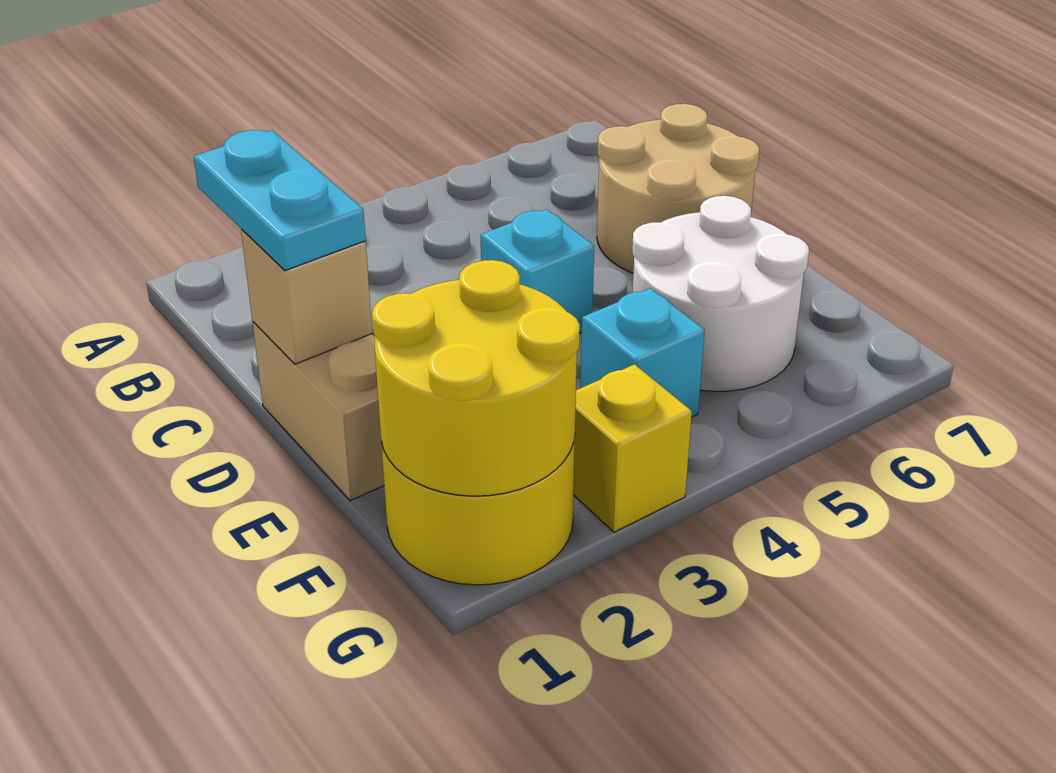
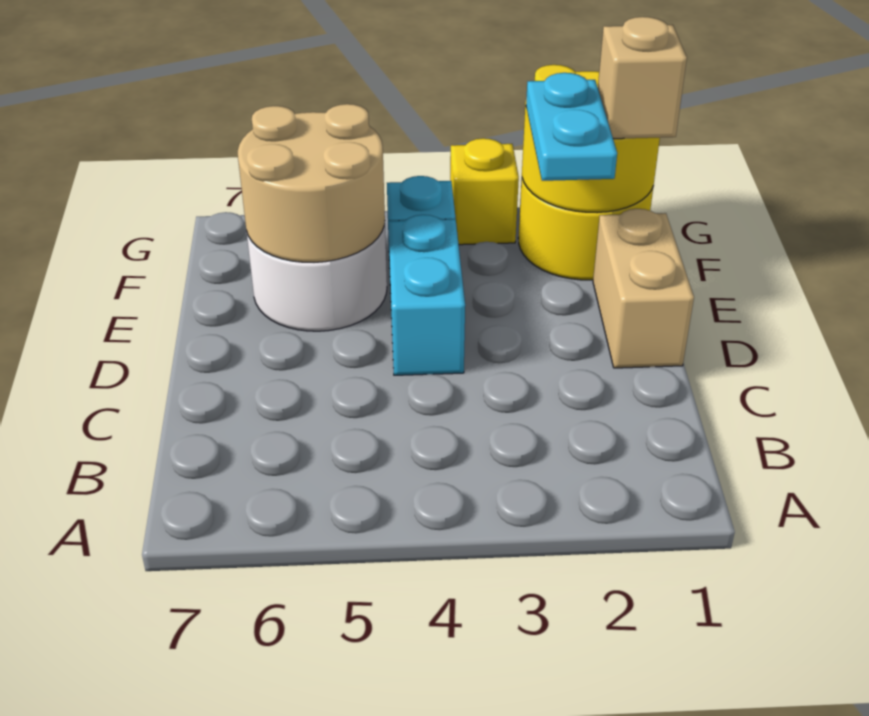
cyan plate C1:D1 level 3 -> cyan plate E2:F2 level 3
tan round brick C6:D7 level 1 -> tan round brick E5:F6 level 2
tan brick D1 level 2 -> tan brick F1 level 3
cyan brick D4 level 1 -> cyan brick D4:E4 level 1

